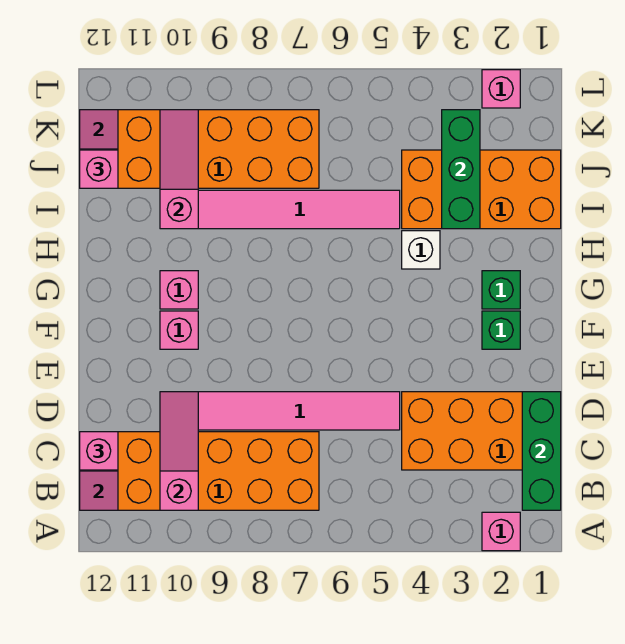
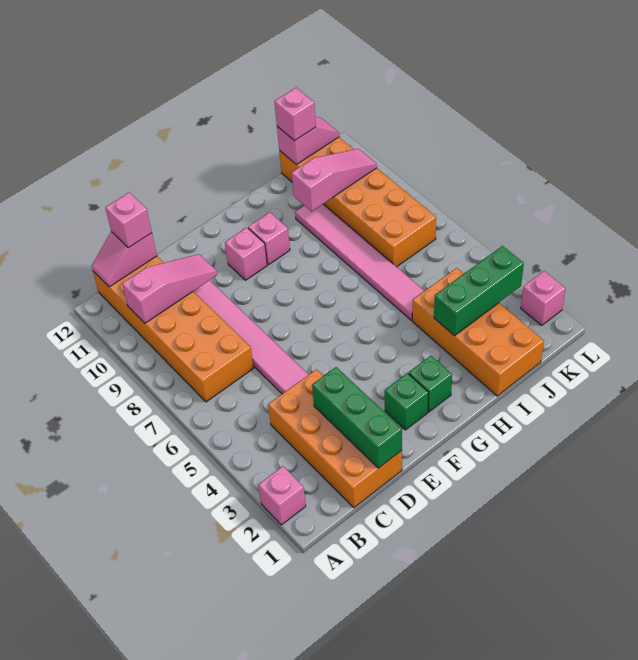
green brick B1:D1 level 2 -> green brick D1:D3 level 2
white brick H4 level 1 -> none

